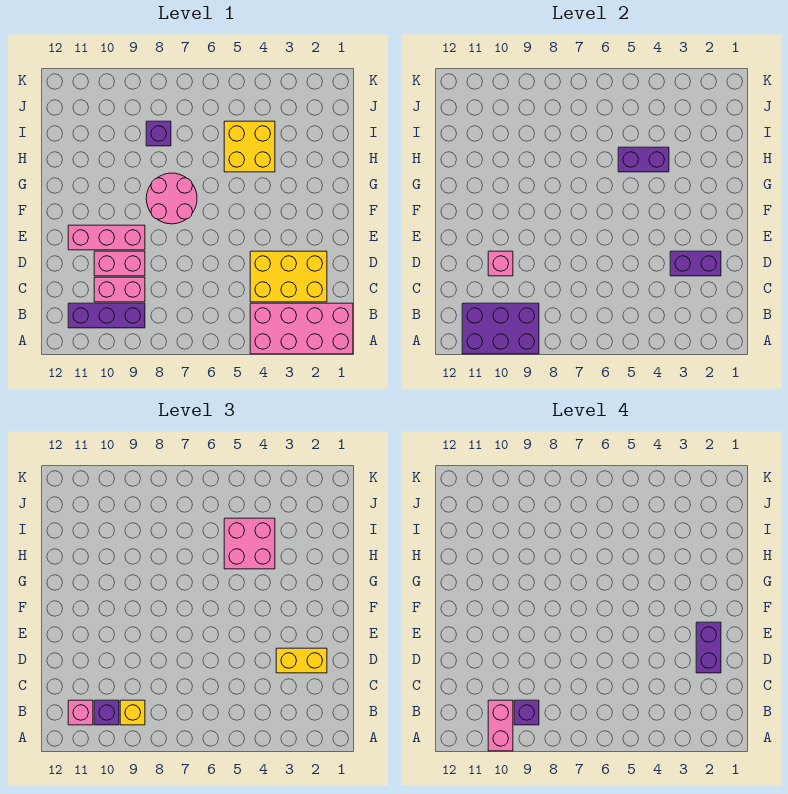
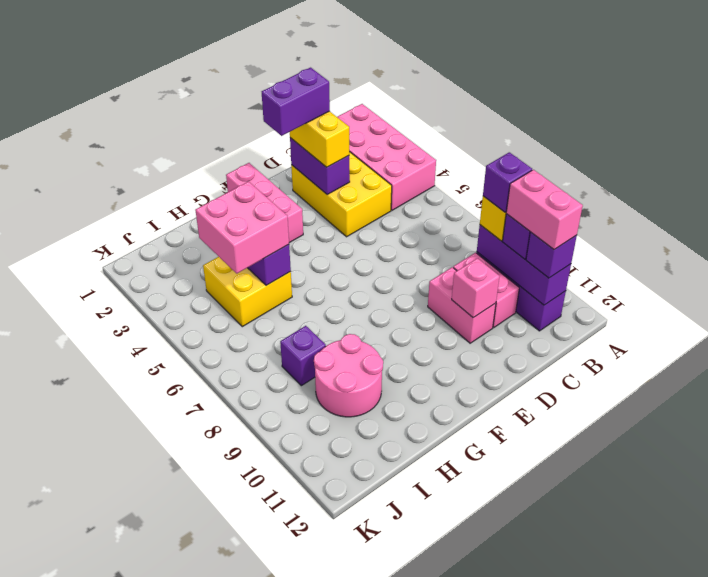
purple brick A9:B11 level 2 -> purple brick B9:B11 level 2
pink brick A10:B10 level 4 -> pink brick B10:B11 level 4
pink brick B11 level 3 -> purple brick B11 level 3
pink brick E9:E11 level 1 -> pink brick F1:F3 level 1
pink round brick F7:G8 level 1 -> pink round brick H9:I10 level 1

